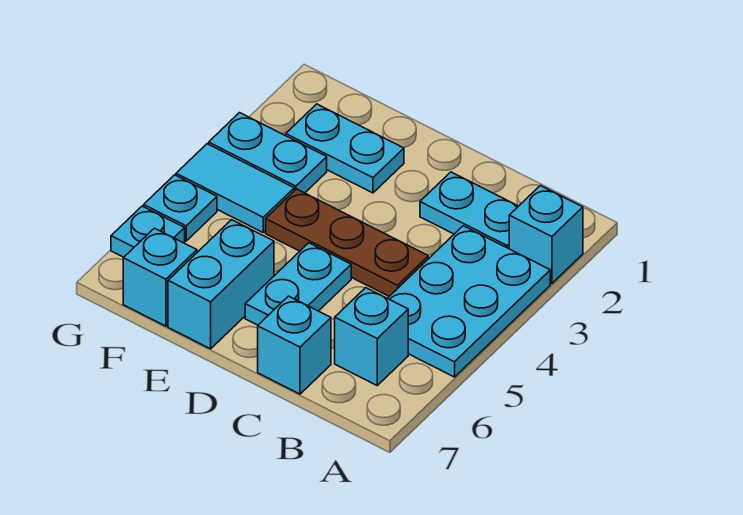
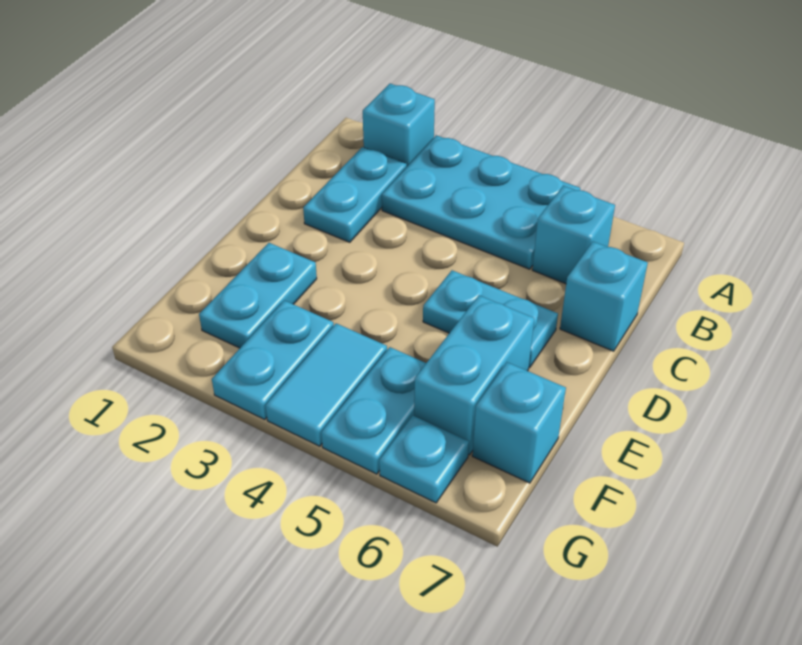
brown plate C4:E4 level 1 -> none
cyan brick E6:E7 level 1 -> cyan brick E6:F6 level 1
cyan plate G5 level 1 -> cyan plate F5:G5 level 1

